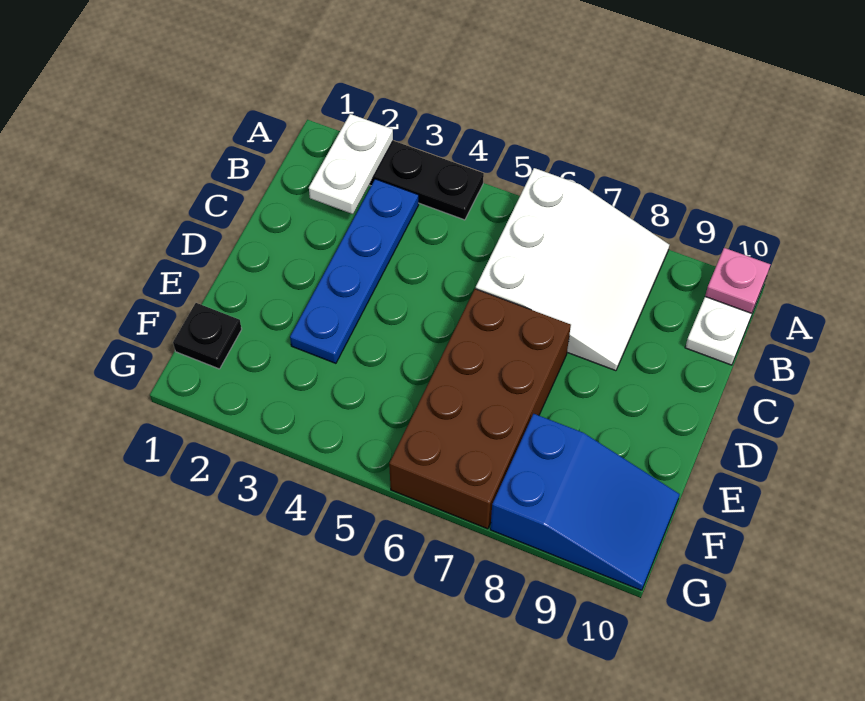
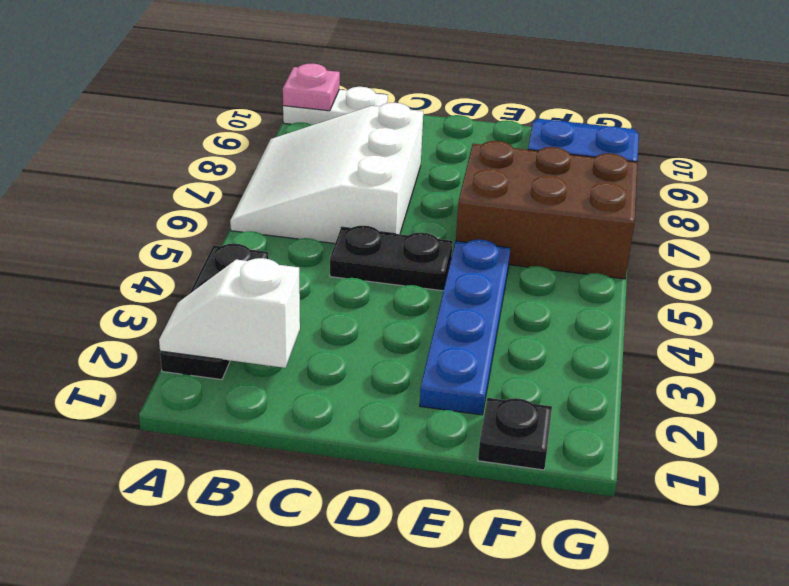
white plate A2:B2 level 2 -> white slope A2:B2 level 2 top B
white slope A6:C8 level 1 top 6 -> white slope A6:C8 level 1 top C
blue plate B3:E3 level 1 -> blue plate E2:E5 level 1
none -> black plate C5:D5 level 1
brown brick D6:G7 level 1 -> brown brick E6:G7 level 1

